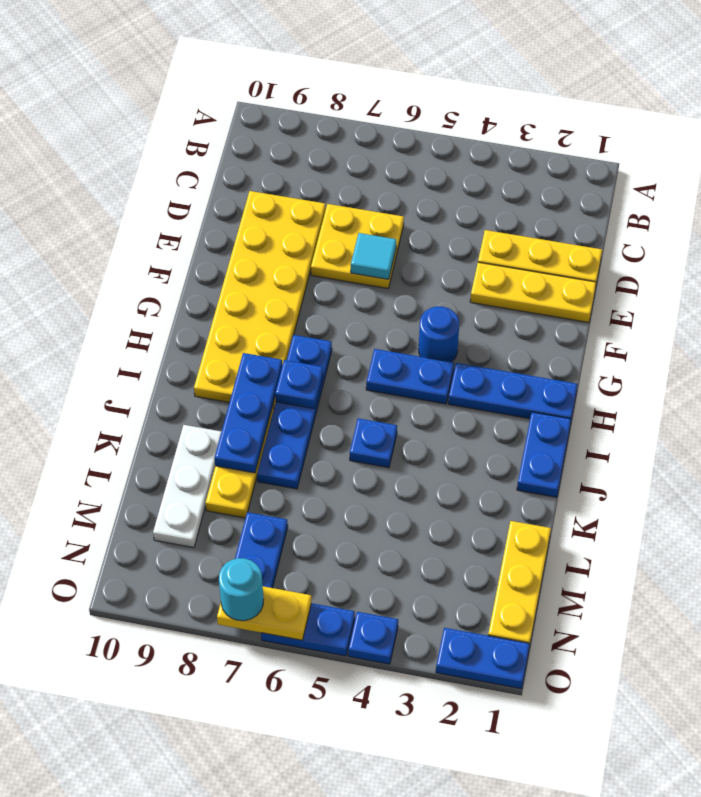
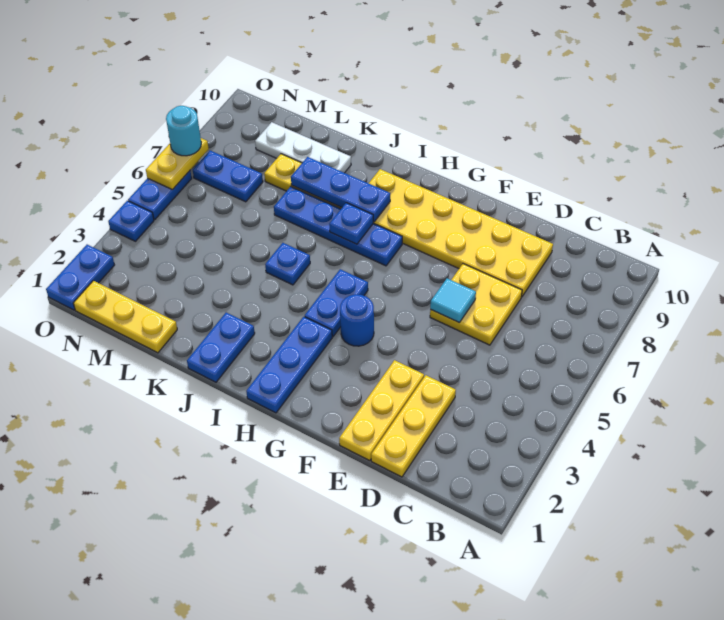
blue plate I1:J1 level 1 -> blue plate J1:J2 level 1

